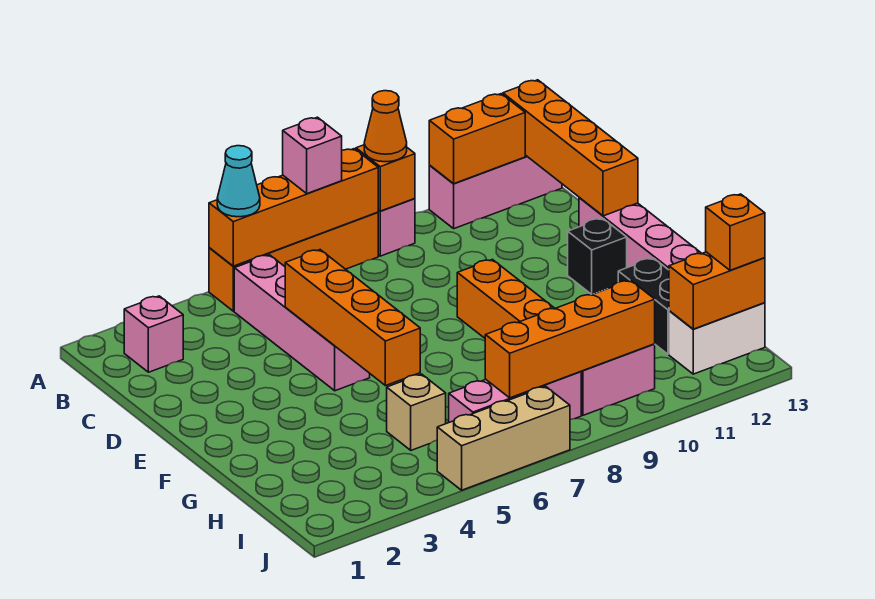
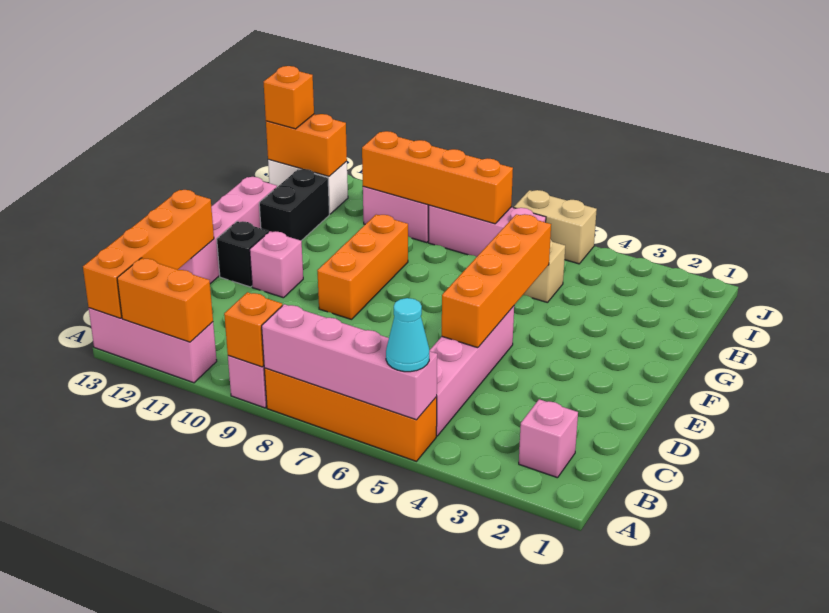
orange brick A5:A8 level 2 -> pink brick A5:A8 level 2
pink brick A7 level 3 -> pink brick E11 level 1
orange cone A9 level 3 -> none
tan brick J5:J7 level 1 -> tan brick J5:J6 level 1

